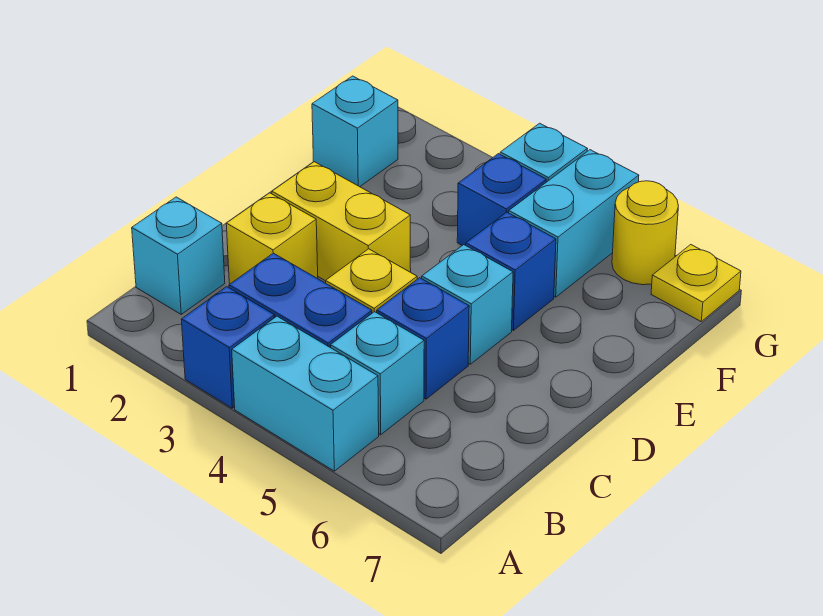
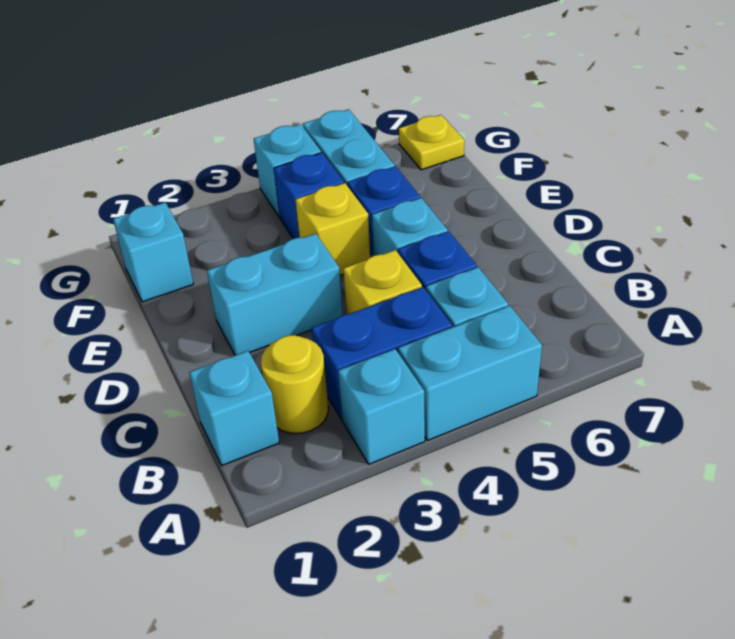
blue brick A3 level 1 -> cyan brick A3 level 1
yellow brick C2 level 1 -> yellow brick E4 level 1
yellow brick D2:D3 level 1 -> cyan brick D2:D3 level 1
yellow round brick G6 level 1 -> yellow round brick B2 level 1

